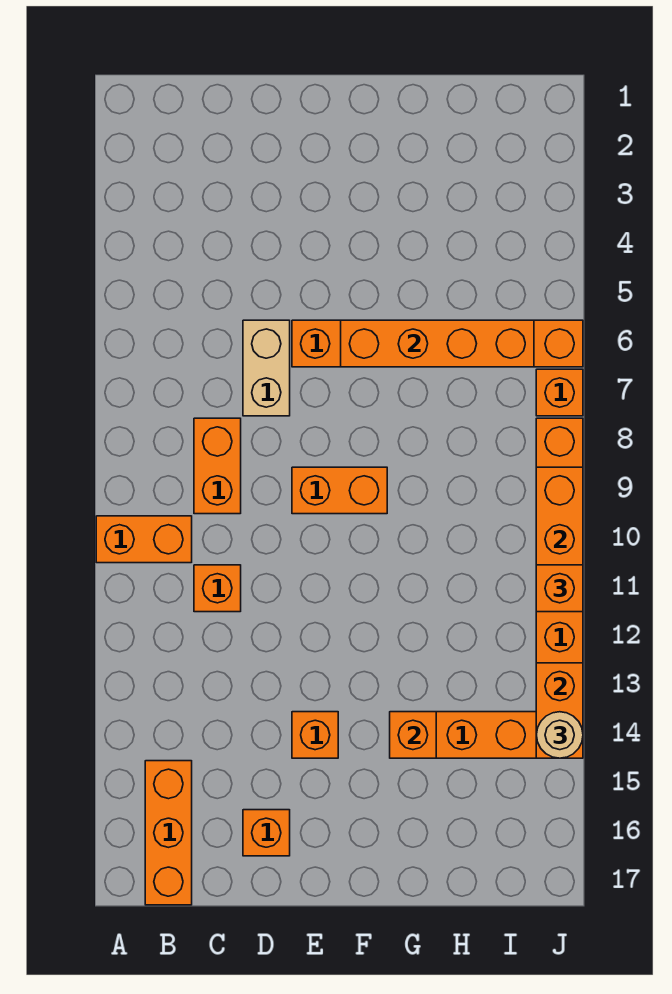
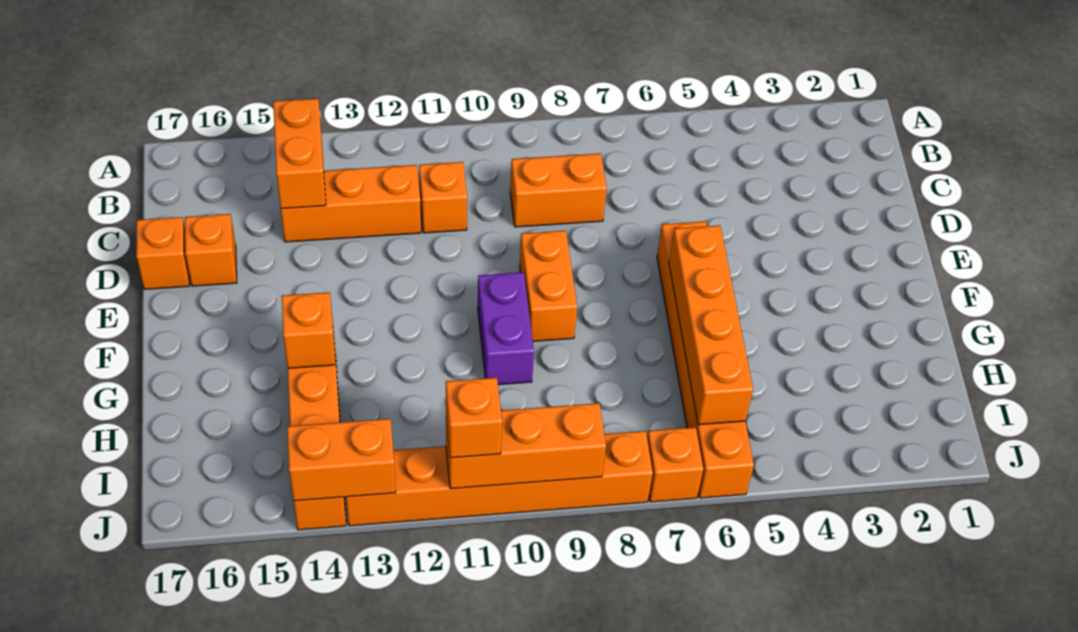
orange brick A10:B10 level 1 -> orange brick B14:C14 level 2
orange brick B15:B17 level 1 -> orange brick C12:C14 level 1
tan brick D6:D7 level 1 -> none
orange brick E14 level 1 -> orange brick D17 level 1
none -> purple brick F10:G10 level 1
tan round brick J14 level 3 -> none

